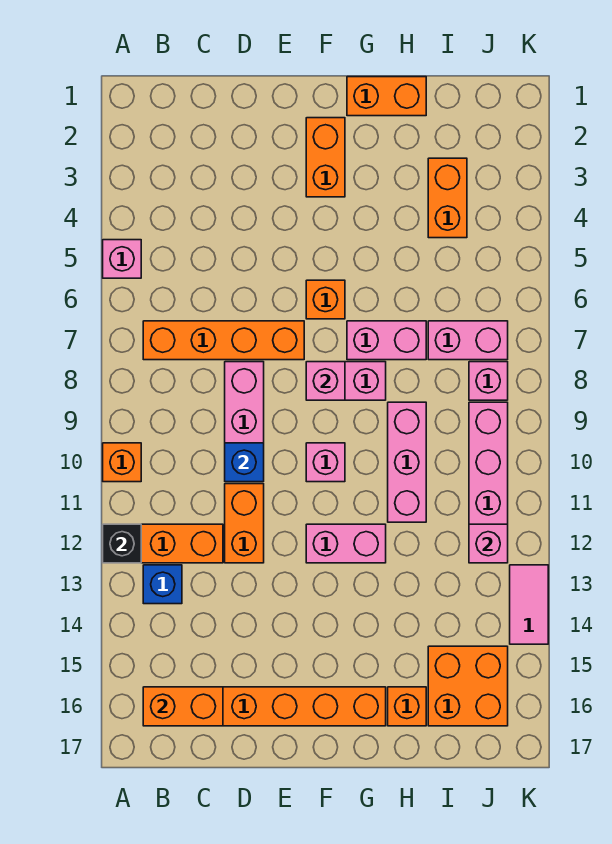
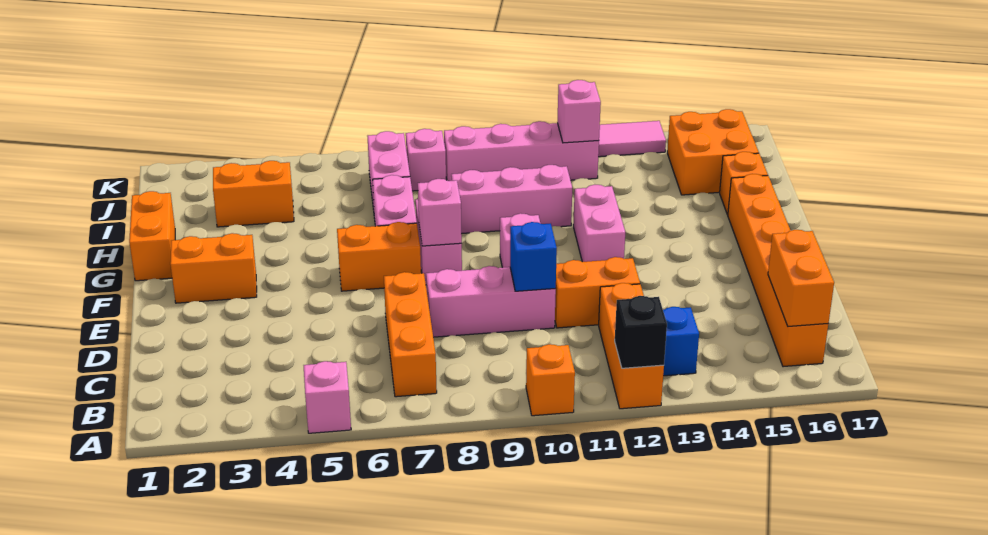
orange brick B7:E7 level 1 -> orange brick B7:D7 level 1
orange brick F6 level 1 -> orange brick F6:F7 level 1

